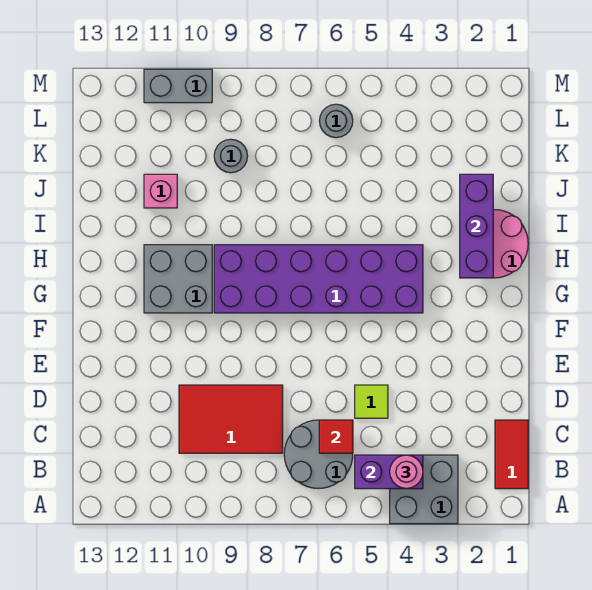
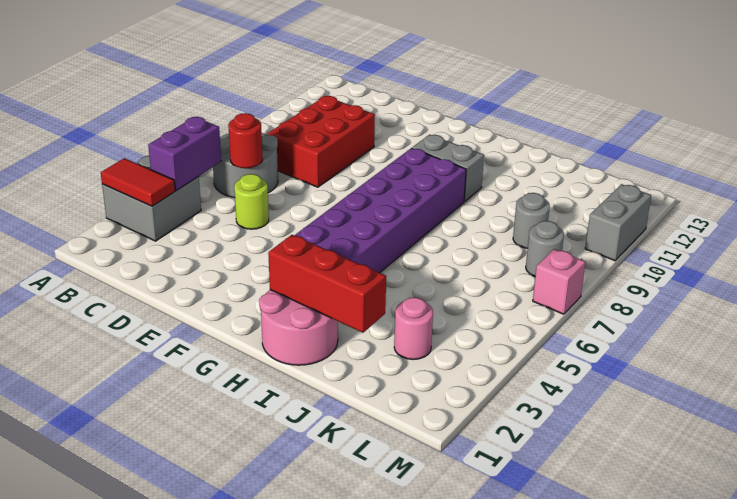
red tile B1:C1 level 1 -> red tile A3:B3 level 2
pink round brick B4 level 3 -> pink round brick K3 level 1
red tile C6 level 2 -> red round brick C6 level 2
red tile C8:D10 level 1 -> red brick C8:D10 level 1
lime tile D5 level 1 -> lime round brick D5 level 1
grey brick G10:H11 level 1 -> grey brick G10:H10 level 1
purple brick H2:J2 level 2 -> red brick H2:J2 level 2
pink brick J11 level 1 -> pink brick M7 level 1
grey round brick L6 level 1 -> grey round brick L8 level 1

